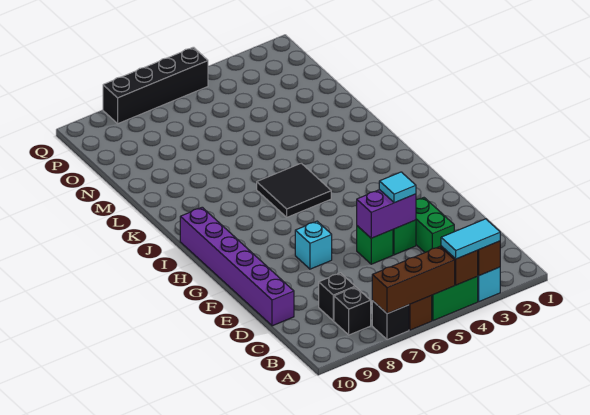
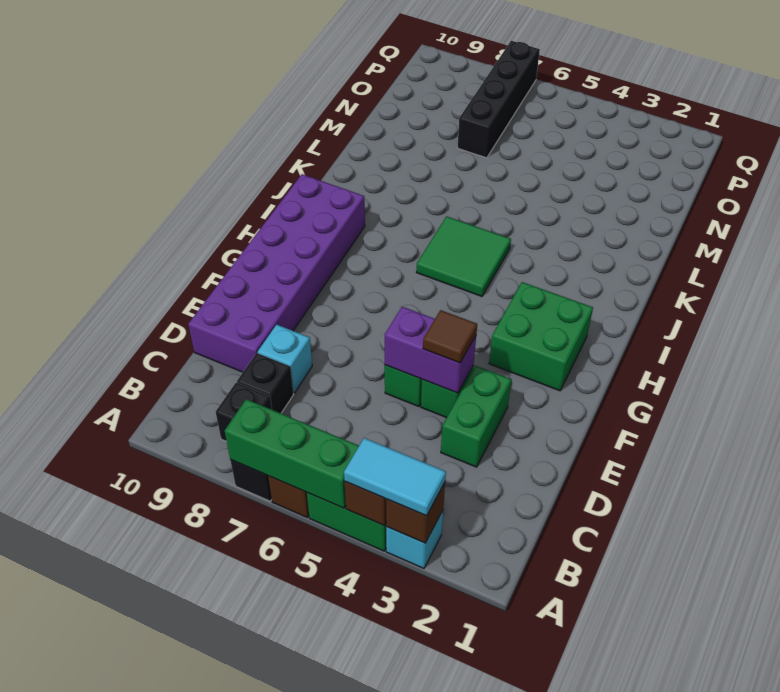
brown brick A5:A7 level 2 -> green brick A5:A7 level 2
purple brick D10:I10 level 1 -> purple brick D9:I10 level 1
cyan tile E4 level 3 -> brown tile E4 level 3
cyan brick F7 level 1 -> cyan brick D8 level 1
none -> green brick G2:H3 level 1
black tile I5:J6 level 1 -> green tile I5:J6 level 1
black brick Q5:Q8 level 1 -> black brick N7:Q7 level 1

